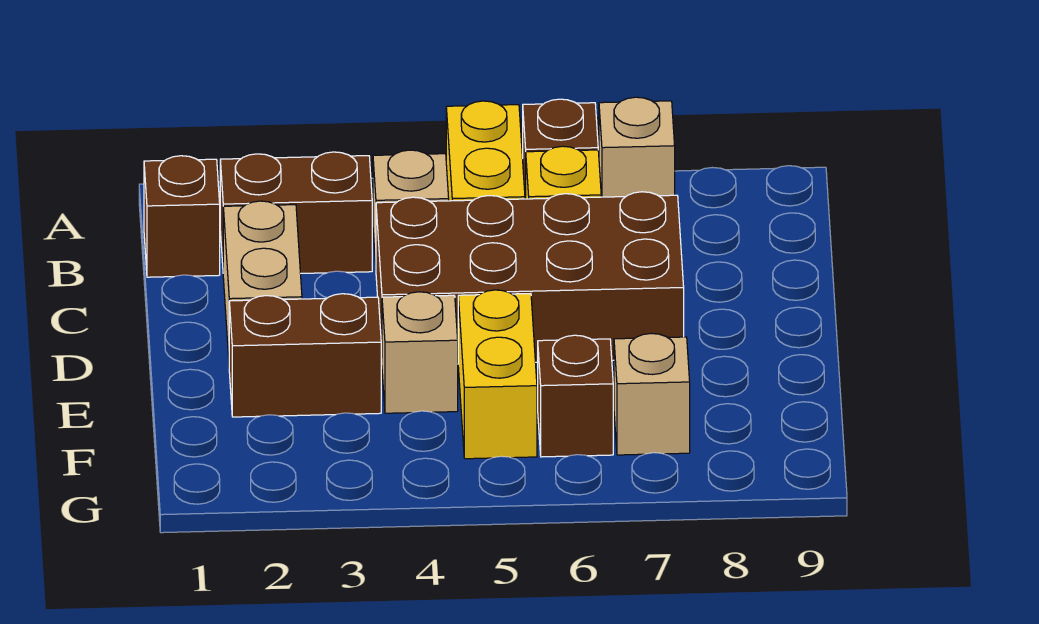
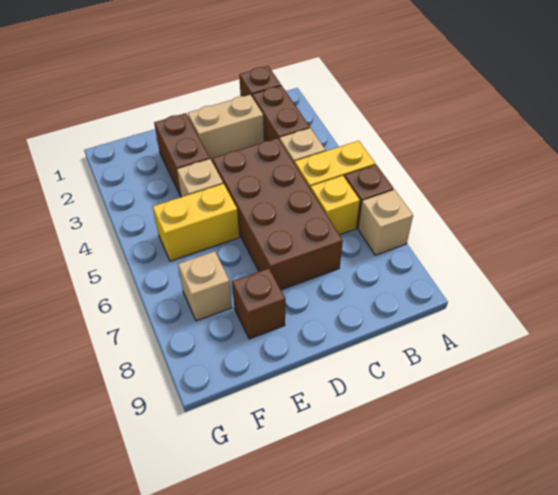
brown brick F6 level 1 -> brown brick E8 level 1

